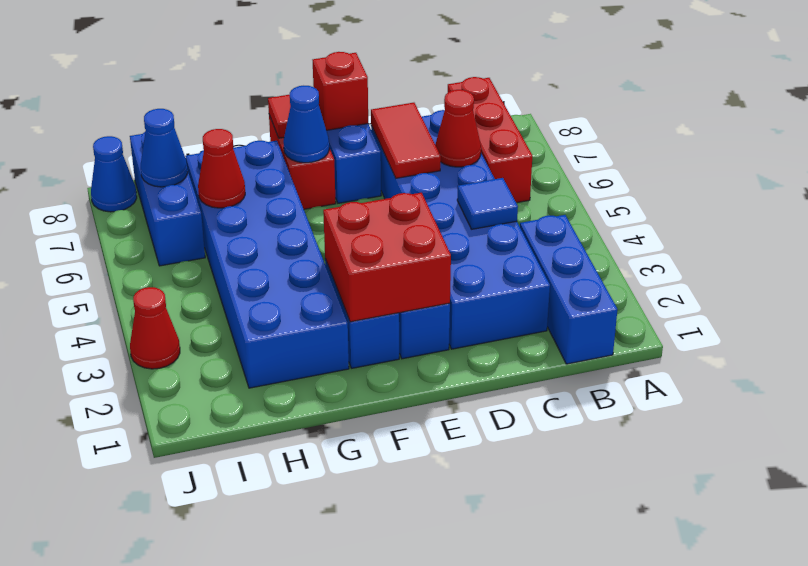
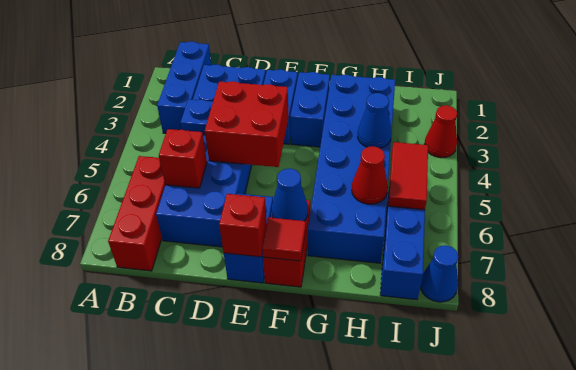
blue tile C4 level 2 -> blue plate C4 level 2
red cone C6 level 2 -> red brick C6 level 2
red tile D6:D7 level 2 -> red tile I5:I6 level 2
red brick E2:F3 level 2 -> red brick D4:E5 level 2
blue cone I7 level 2 -> blue cone H4 level 2

